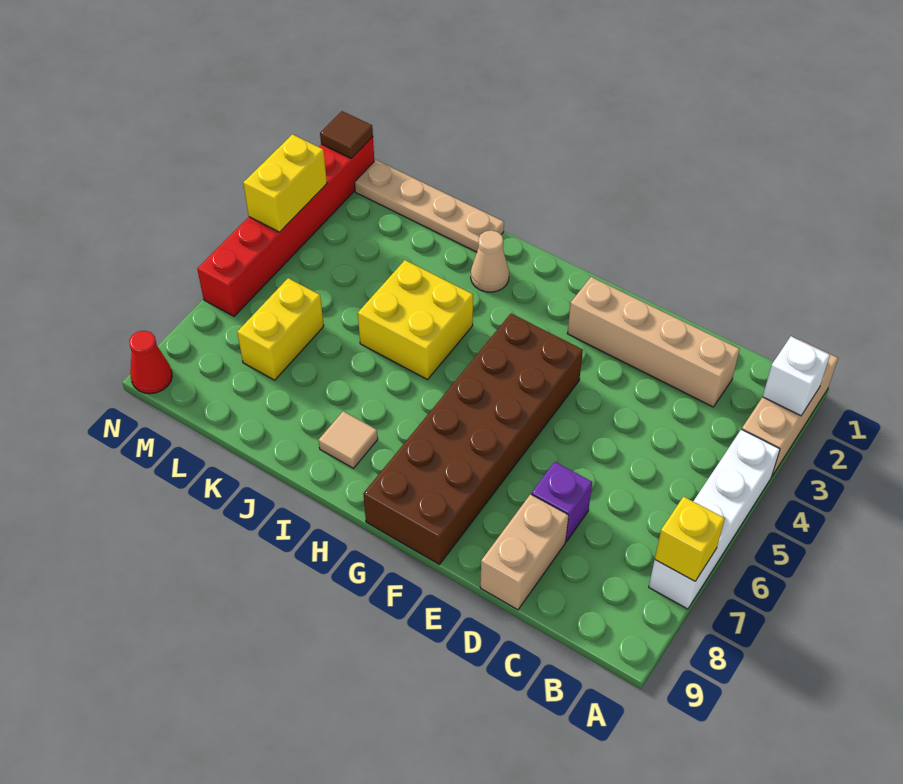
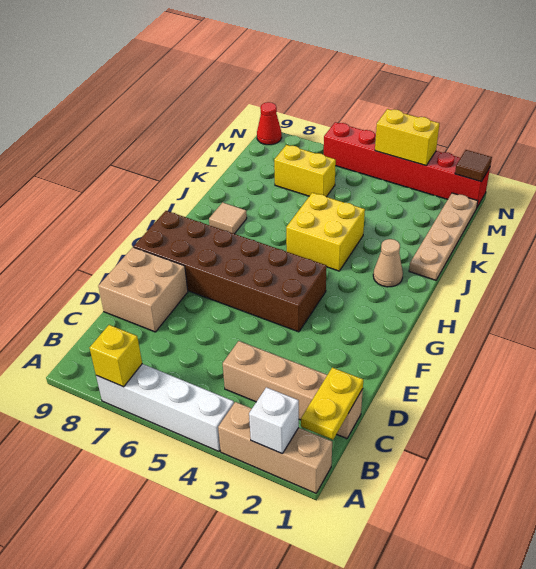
none -> yellow plate B1:C1 level 2
tan brick C2:F2 level 1 -> tan brick C1:C4 level 1
purple brick D7 level 1 -> none
tan brick D8:D9 level 1 -> tan brick D8:E9 level 1

